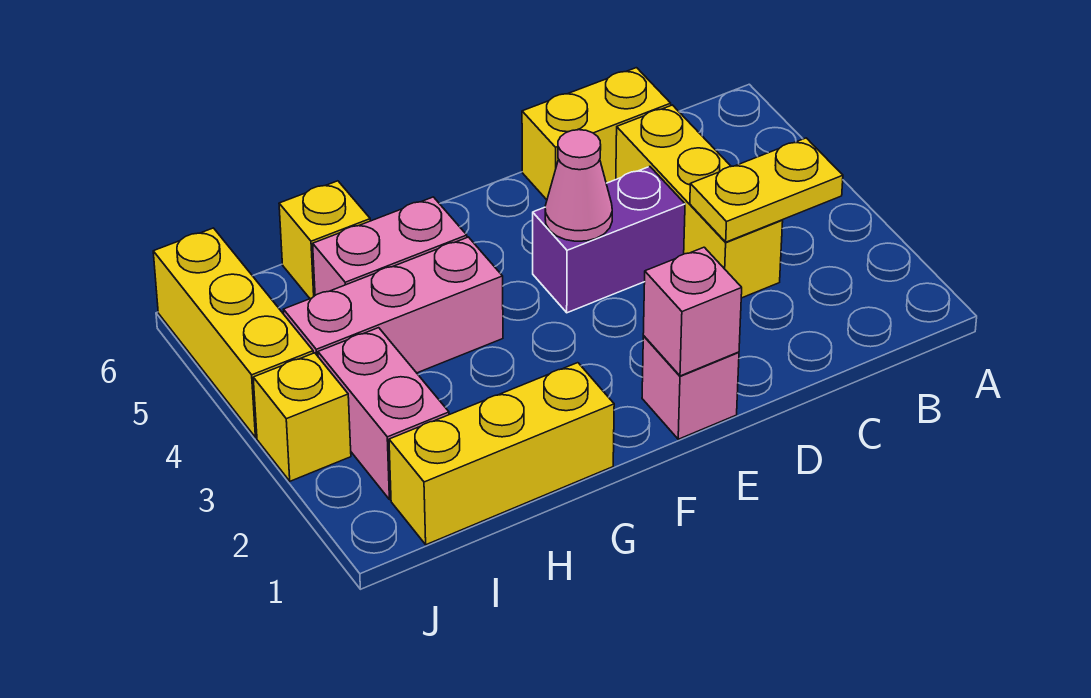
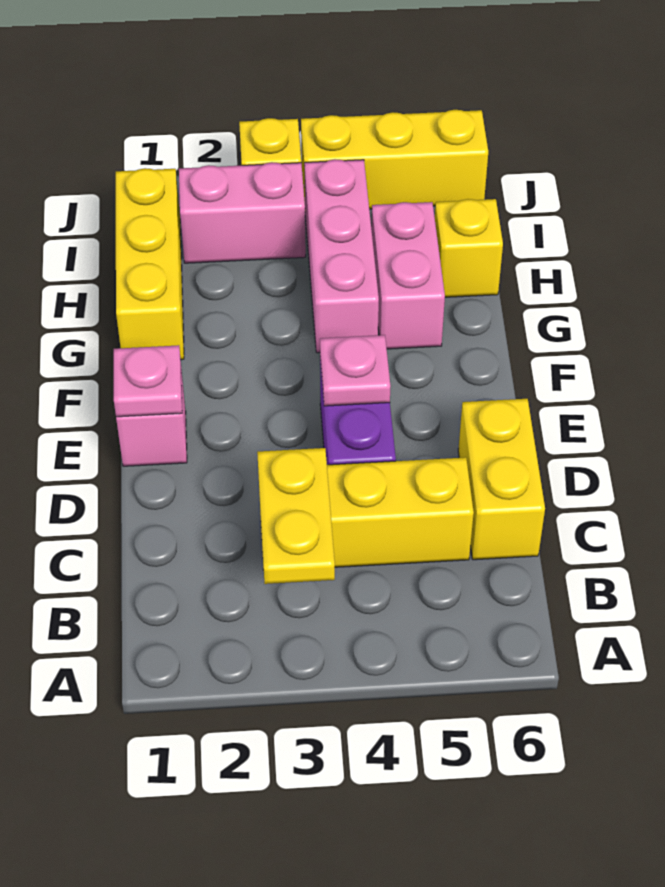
pink brick E1 level 2 -> pink plate E1 level 2
pink cone E4 level 2 -> pink plate E4 level 2

